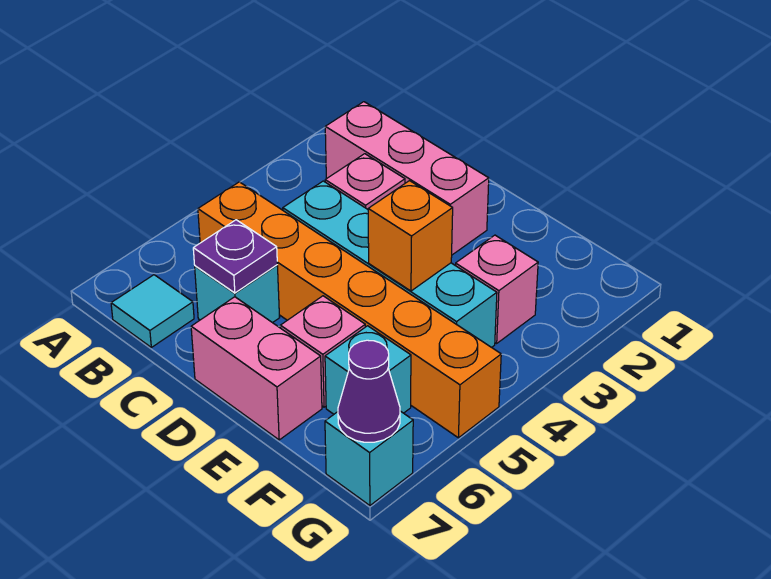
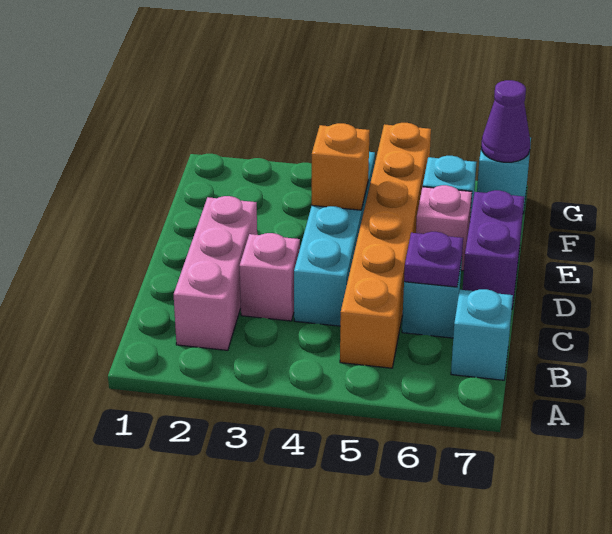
cyan tile B7 level 1 -> cyan brick B7 level 1
pink brick D7:E7 level 1 -> purple brick D7:E7 level 1
pink brick F3 level 1 -> none

